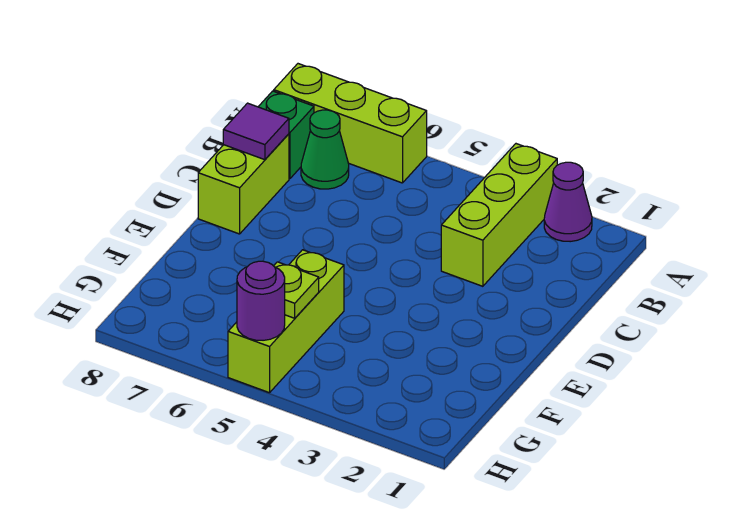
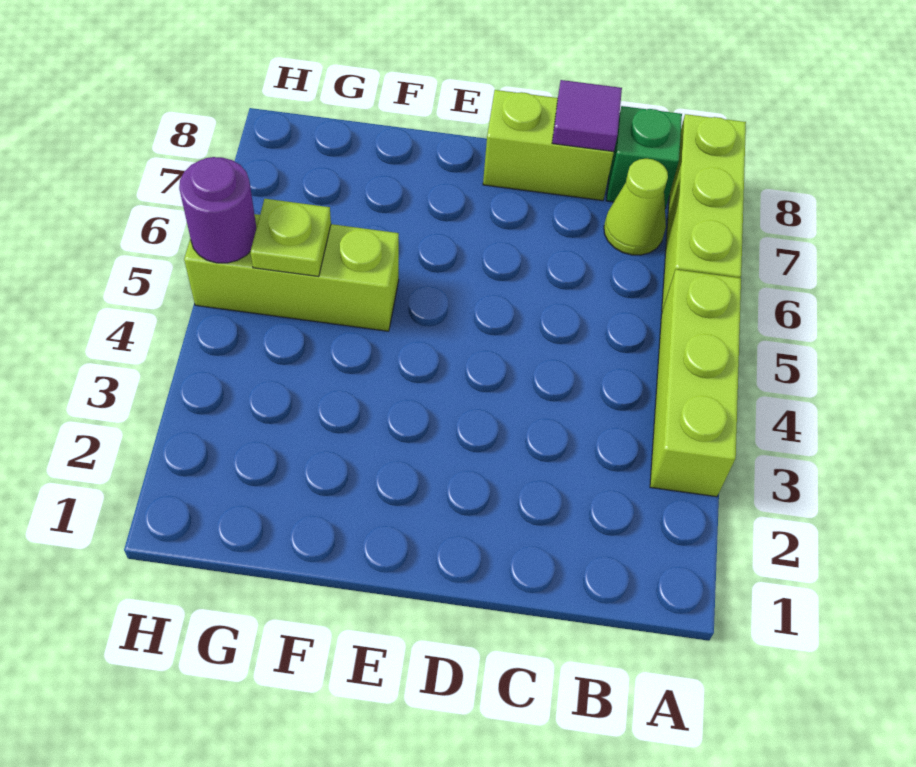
purple cone A2 level 1 -> none
lime brick A3:C3 level 1 -> lime brick A3:A5 level 1
green cone B7 level 1 -> lime cone B7 level 1

